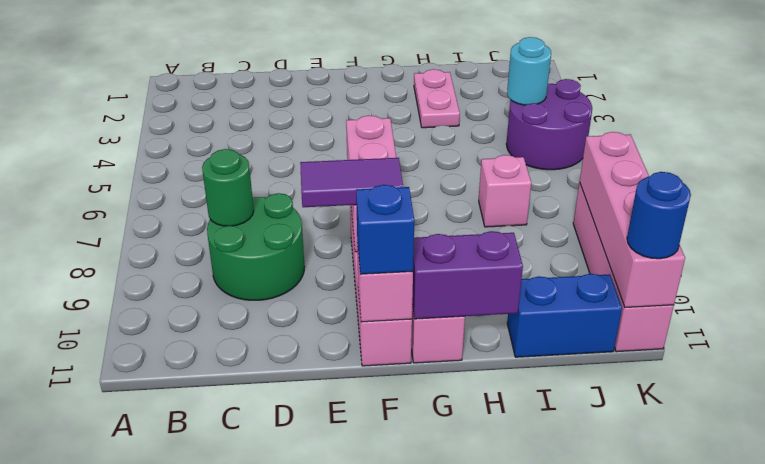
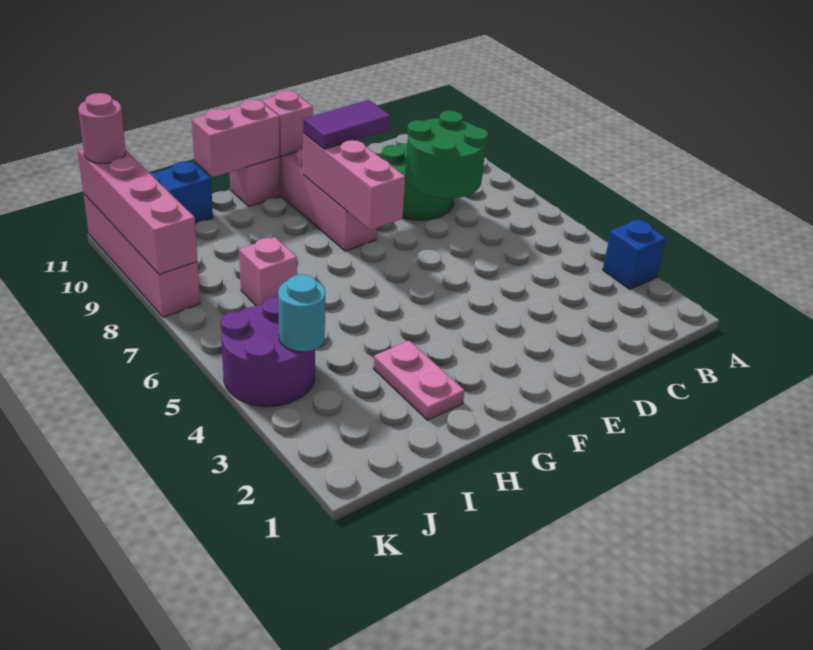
green round brick C8 level 2 -> green round brick C7:D8 level 2
blue brick F11 level 3 -> blue brick A3 level 1
purple brick G11:H11 level 2 -> pink brick G11:H11 level 2
blue round brick K11 level 3 -> pink round brick K11 level 3

